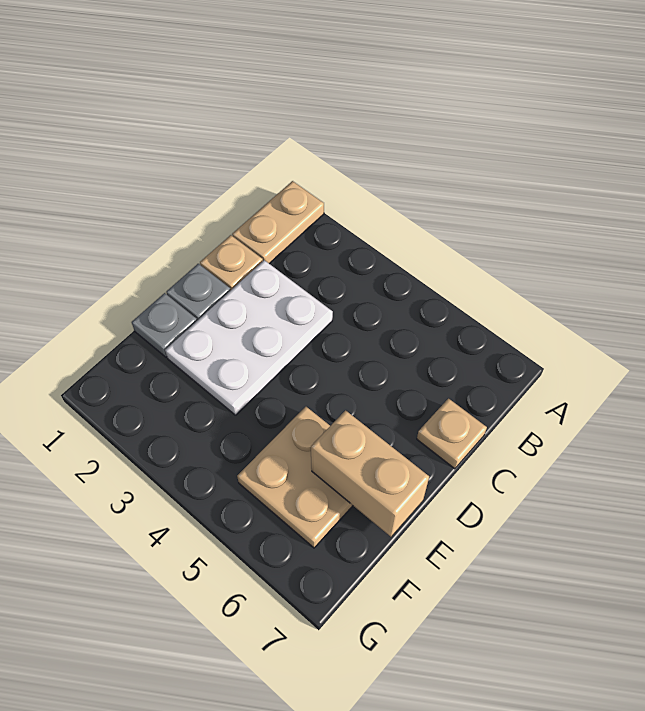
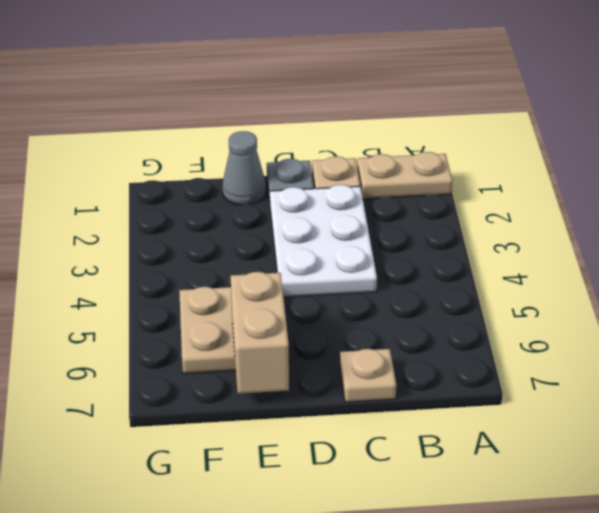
white plate C2:E3 level 1 -> white plate C2:D4 level 1
grey plate E1 level 1 -> grey cone E1 level 1

